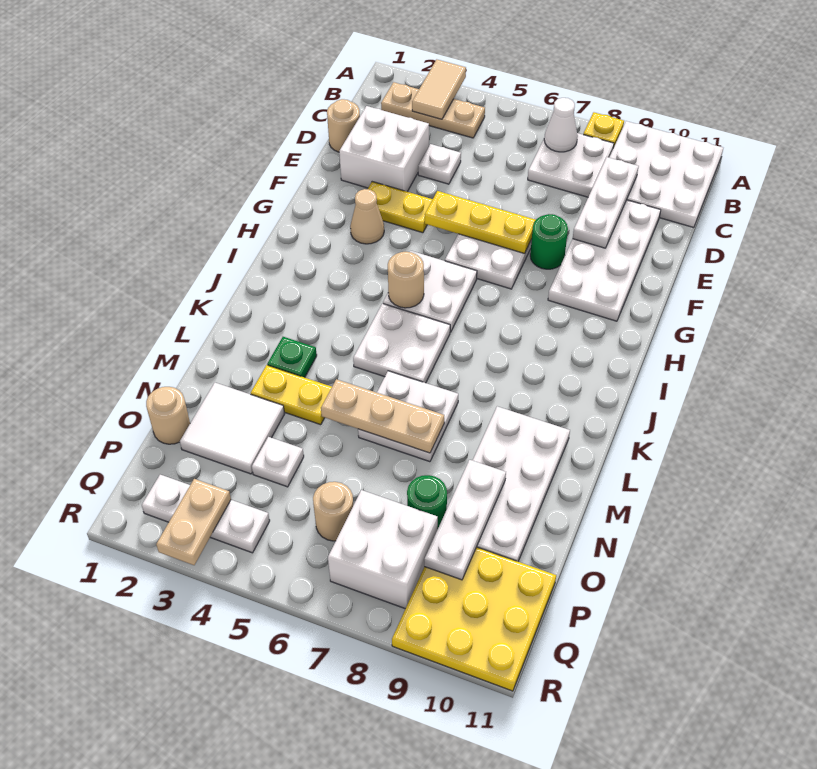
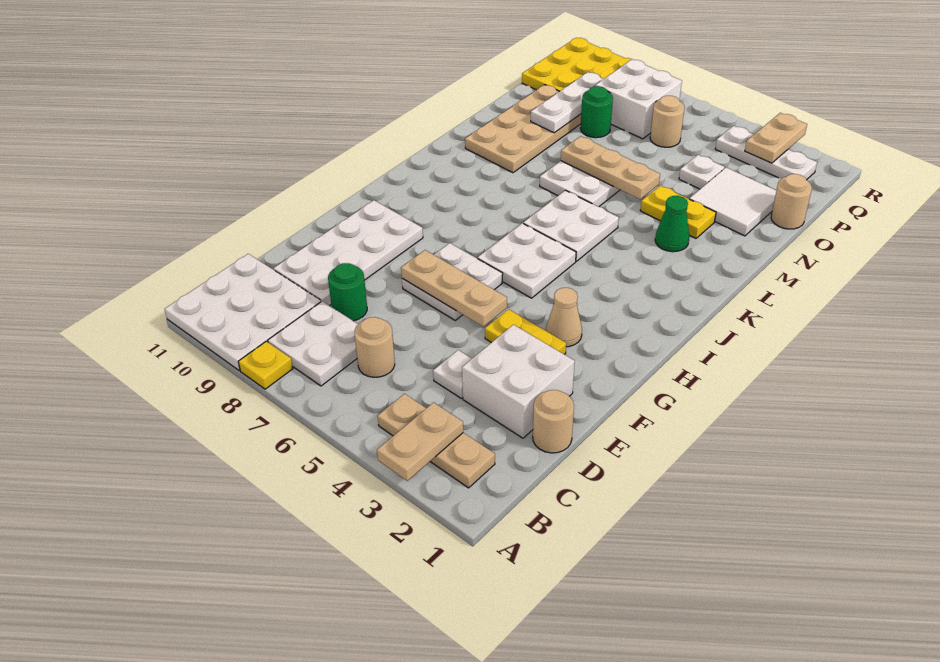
tan tile A3:B3 level 2 -> tan plate A3:B3 level 2
white cone B7 level 2 -> none
white plate C9:E9 level 2 -> none
yellow plate F5:F7 level 2 -> tan plate F5:F7 level 2
green round brick F8 level 1 -> green round brick D8 level 1
tan round brick I5 level 2 -> tan round brick C6 level 1
green plate L3 level 1 -> green cone L3 level 1
white plate L9:O10 level 1 -> tan plate L9:O10 level 1

